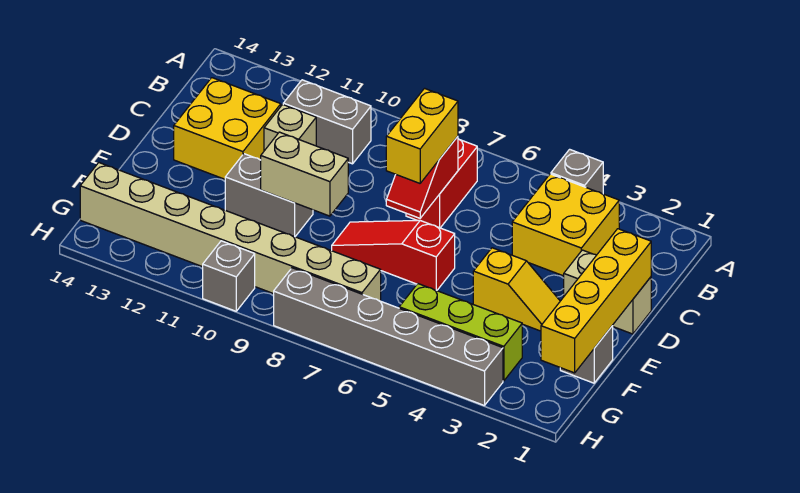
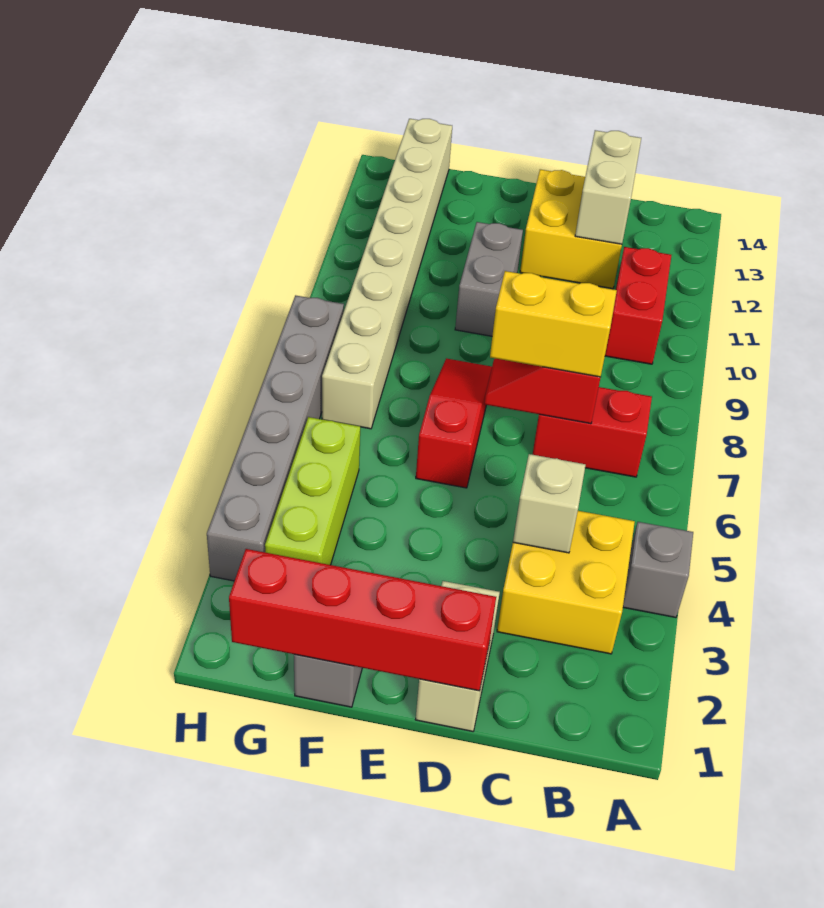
grey brick B10:B11 level 1 -> red brick B10:B11 level 1
tan brick C11 level 1 -> tan brick C4 level 2
yellow brick D1:G1 level 2 -> red brick D1:G1 level 2
yellow slope E3:E4 level 1 top 4 -> none
tan brick E9:E10 level 2 -> tan brick C12:C13 level 2
grey brick H10 level 1 -> none

